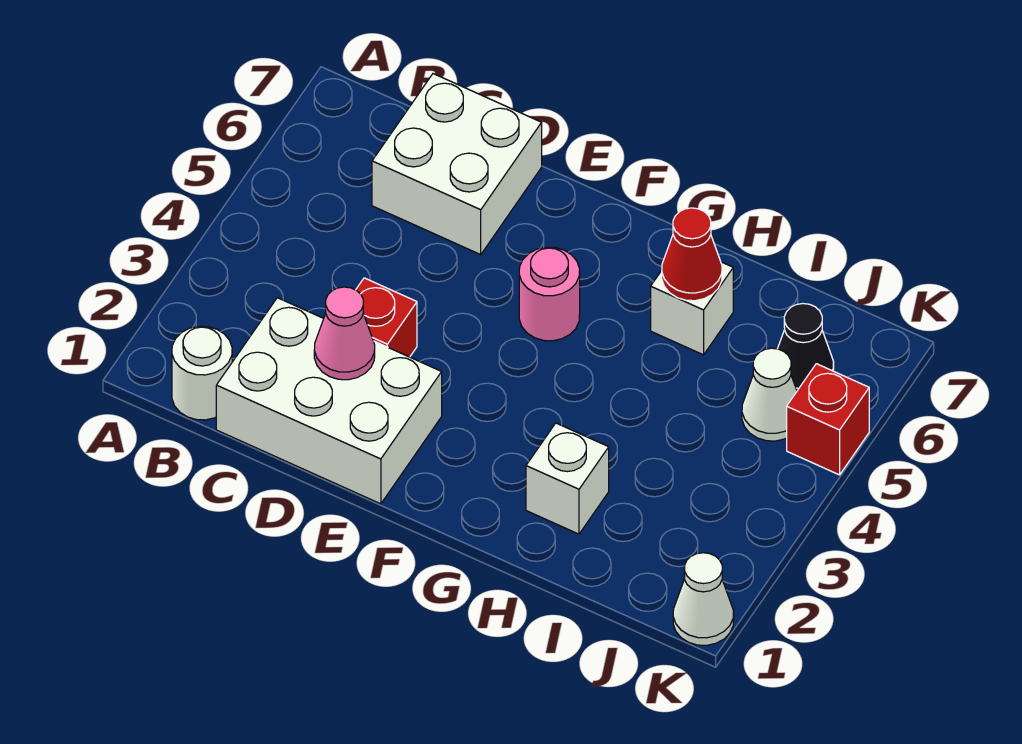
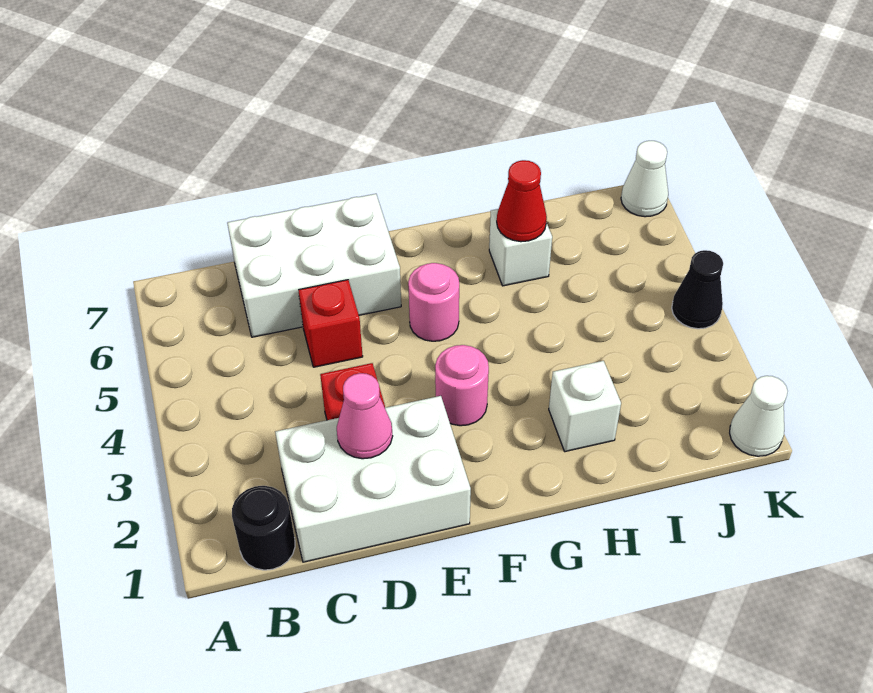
white round brick B1 level 1 -> black round brick B1 level 1
white brick C6:D7 level 1 -> white brick C6:E7 level 1
none -> pink round brick F3 level 1
white cone J5 level 1 -> white cone K7 level 1
black cone J6 level 1 -> black cone K4 level 1
red brick K5 level 1 -> red brick D5 level 1

